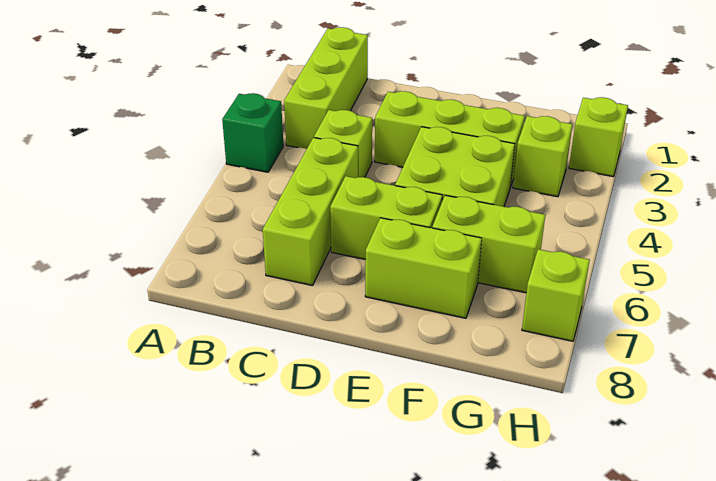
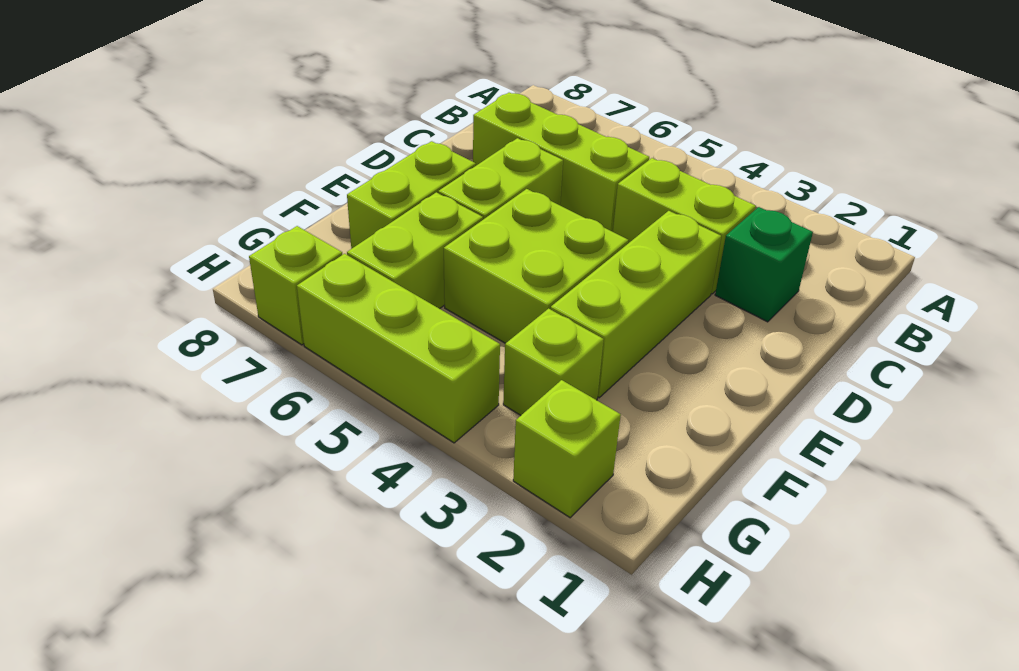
green brick A4 level 1 -> green brick C2 level 1
lime brick B1:B3 level 1 -> lime brick H4:H6 level 1
lime brick C4 level 1 -> lime brick C3:C4 level 1

